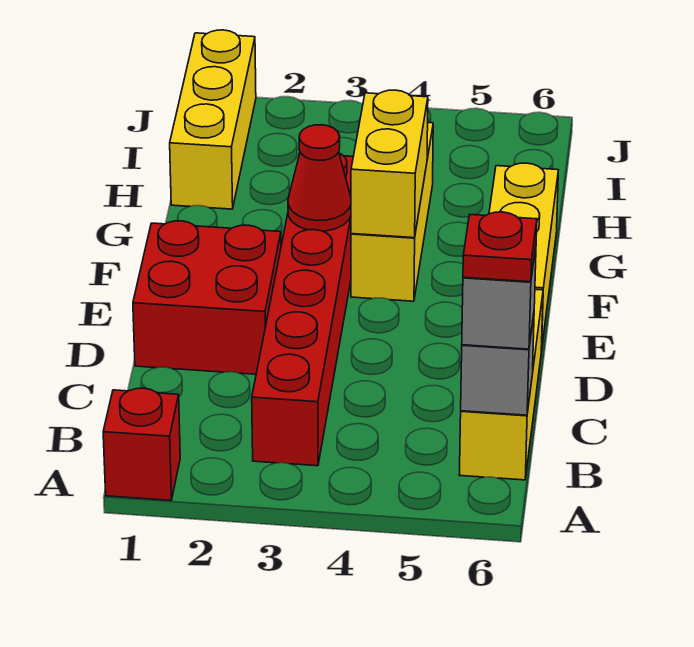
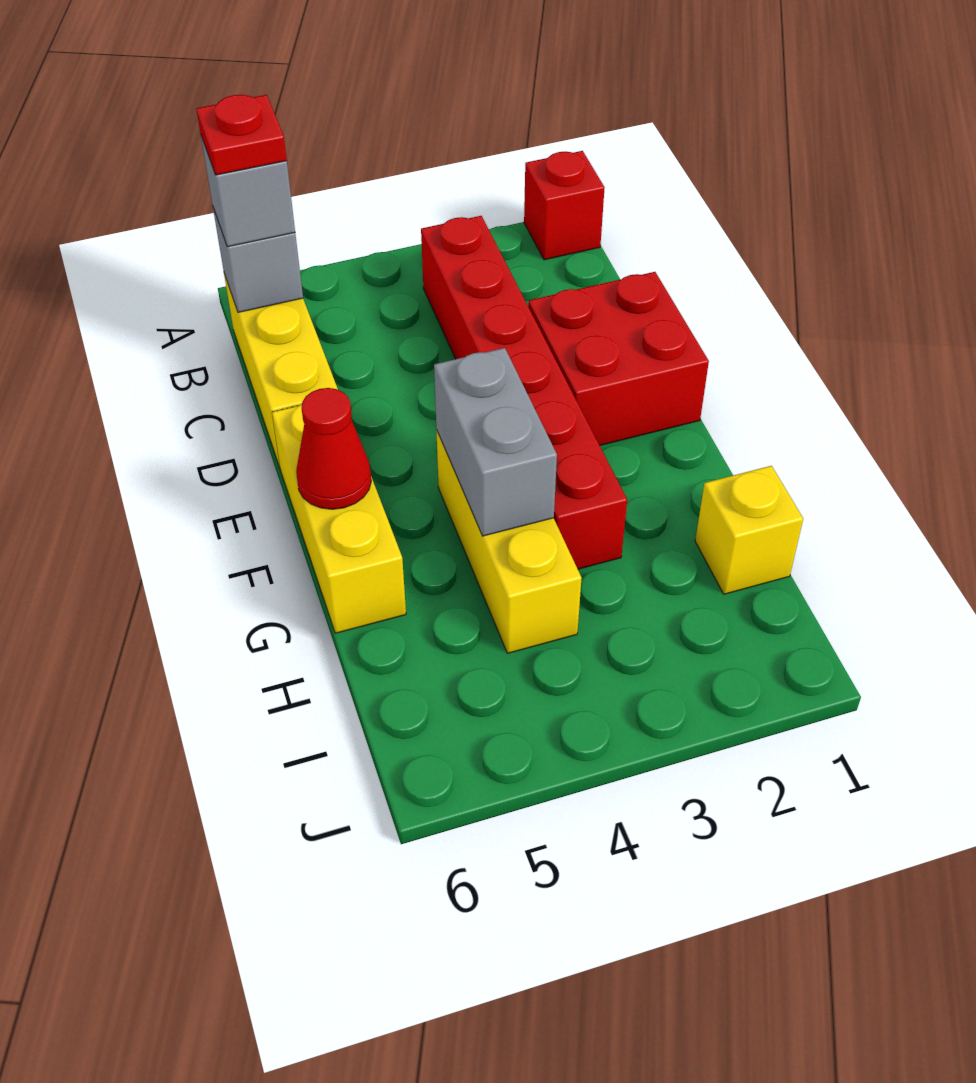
red cone F3 level 2 -> red cone F6 level 2
yellow brick F4:G4 level 2 -> grey brick F4:G4 level 2
yellow brick H1:J1 level 1 -> yellow brick H1 level 1

